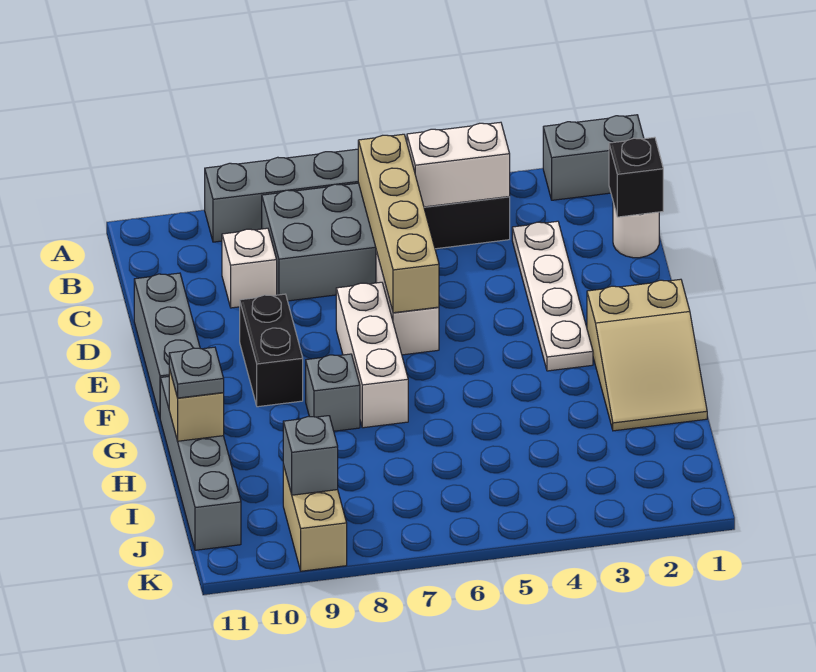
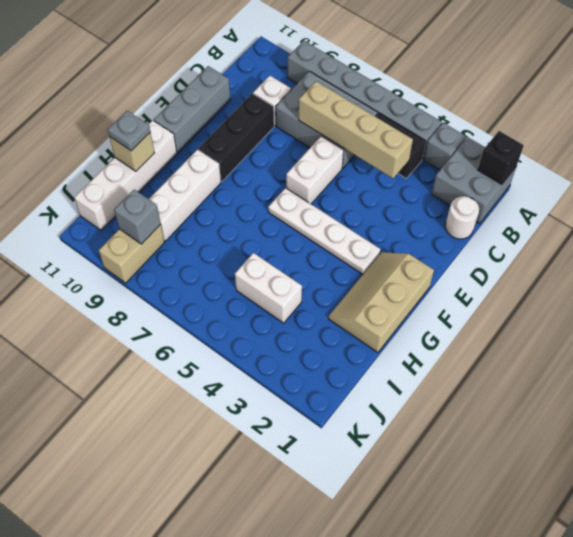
grey brick A1:A2 level 1 -> grey brick A1:B2 level 1
white brick B4:B5 level 2 -> white brick I4:I5 level 1
tan brick B6:E6 level 2 -> tan brick C4:C7 level 2
black brick C1 level 2 -> black brick A1 level 2
white plate C3:F3 level 1 -> white plate F3:F6 level 1
white brick E7:G7 level 1 -> white brick G9:I9 level 1
black brick E9:F9 level 1 -> black brick D9:F9 level 1
tan slope F1:H2 level 1 top F -> tan slope F1:H2 level 1 top 1
grey brick G8 level 1 -> grey brick A3 level 1
grey brick G11:J11 level 1 -> white brick G11:J11 level 1

